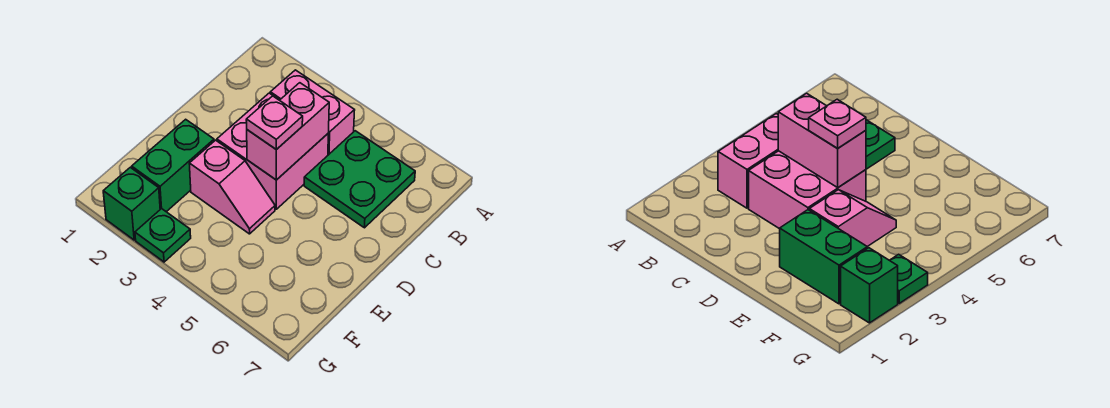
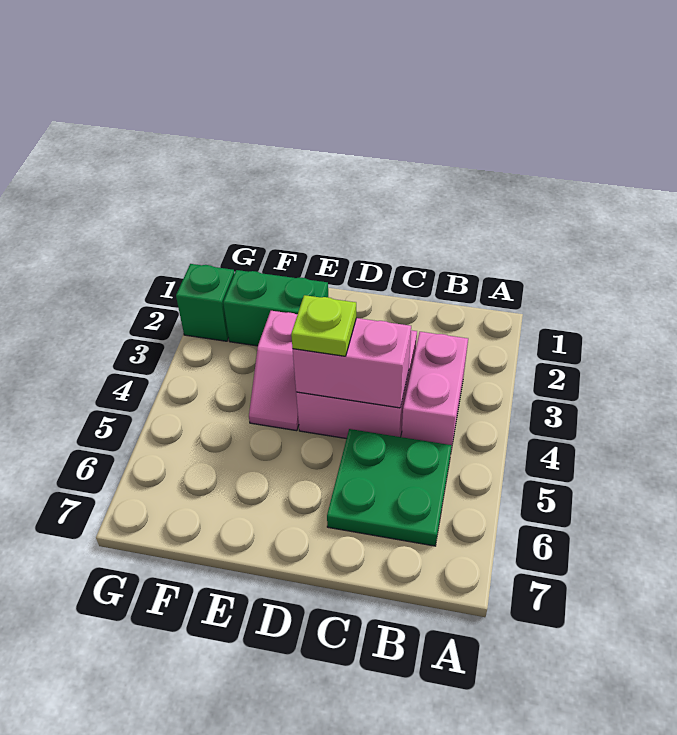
pink plate D4 level 3 -> lime plate D4 level 3
green plate G3 level 1 -> none

